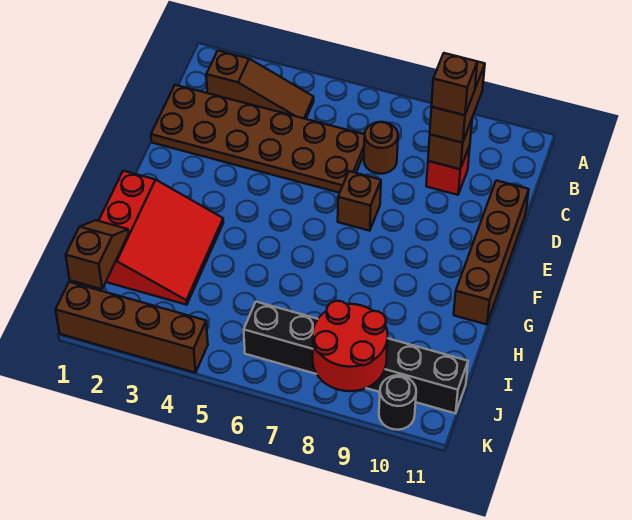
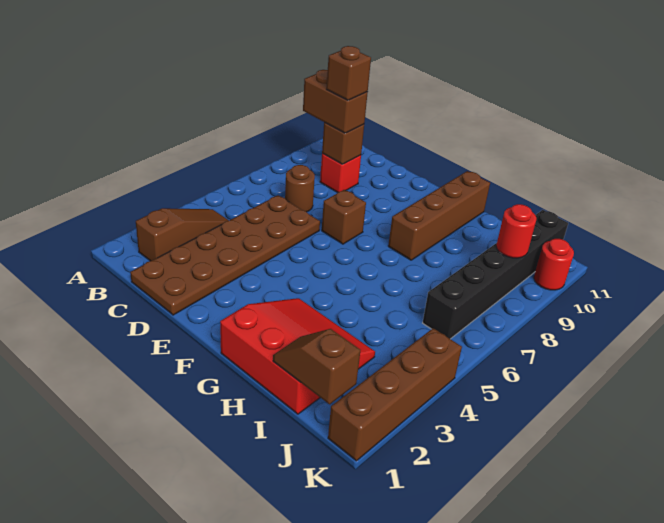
brown brick D11:G11 level 1 -> brown brick G8:G11 level 1
red round brick J8:K9 level 2 -> red round brick J9 level 2
black round brick K10 level 1 -> red round brick K10 level 1

